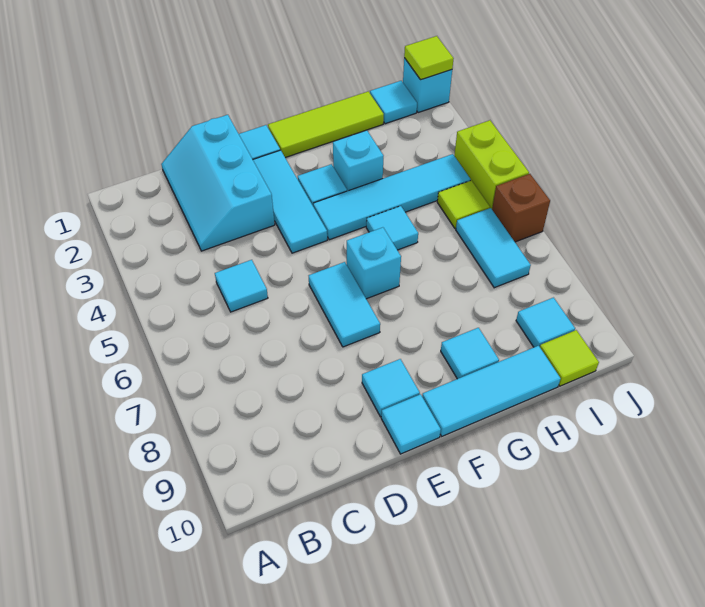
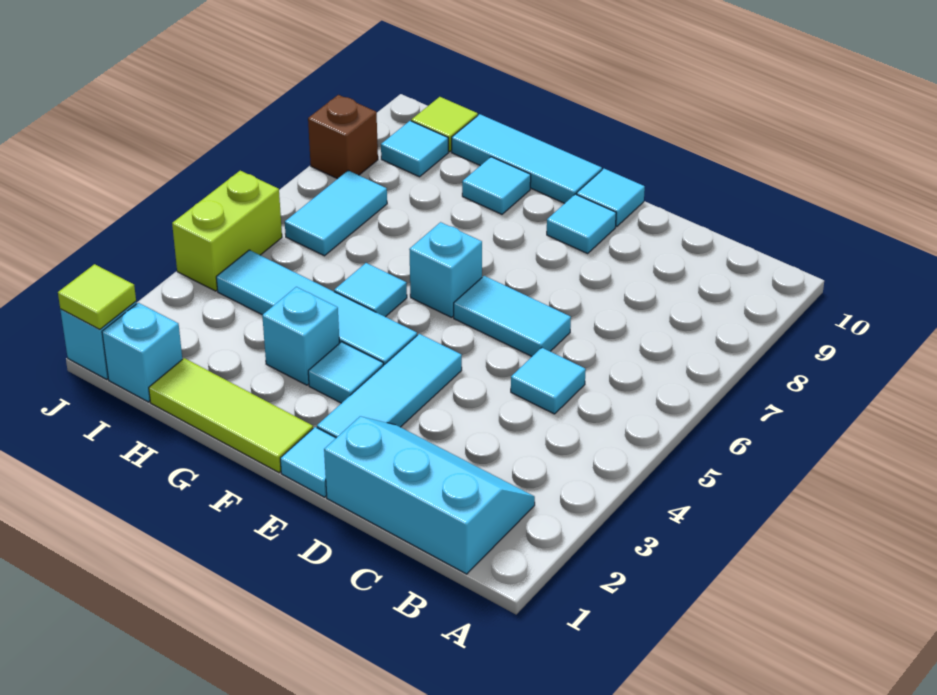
cyan slope C1:D3 level 1 top D -> cyan slope B1:D2 level 1 top 1
cyan tile E6:E7 level 1 -> cyan tile D6:E6 level 1
cyan tile I1 level 1 -> cyan brick I1 level 1
lime tile I5 level 1 -> none
brown brick J6 level 1 -> brown brick J8 level 1

